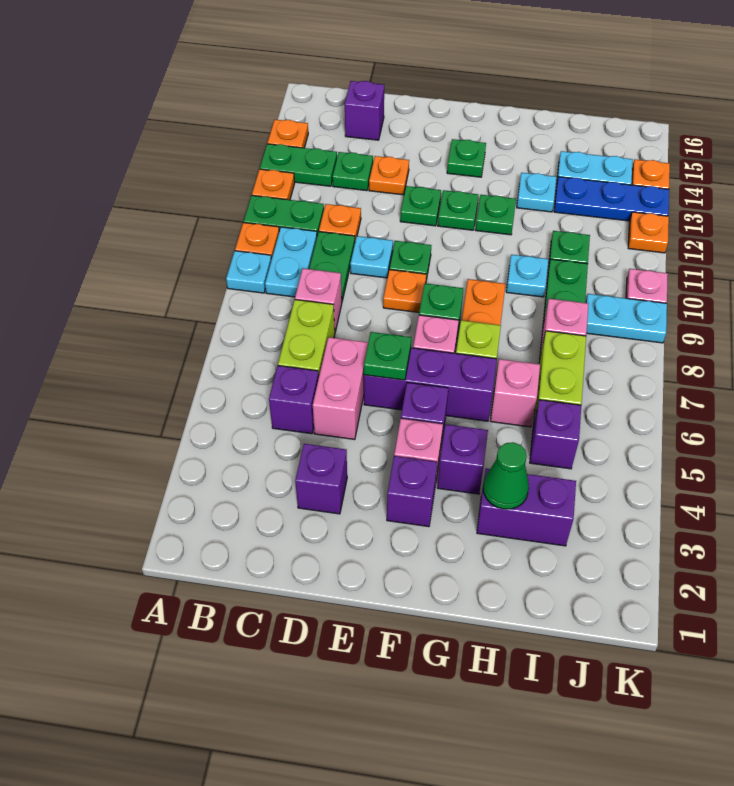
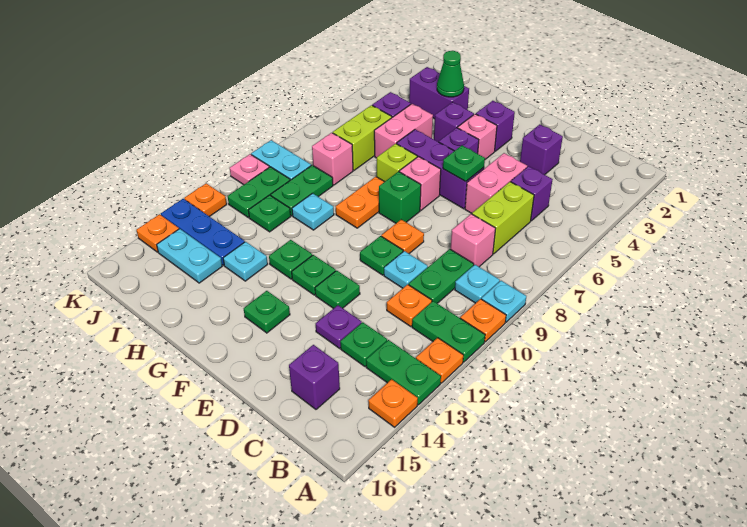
cyan plate B9:B10 level 1 -> cyan plate B9 level 1
orange plate D13 level 1 -> purple plate D13 level 1
pink brick H6 level 1 -> pink brick H5:H6 level 1
none -> green plate J10:J11 level 1

